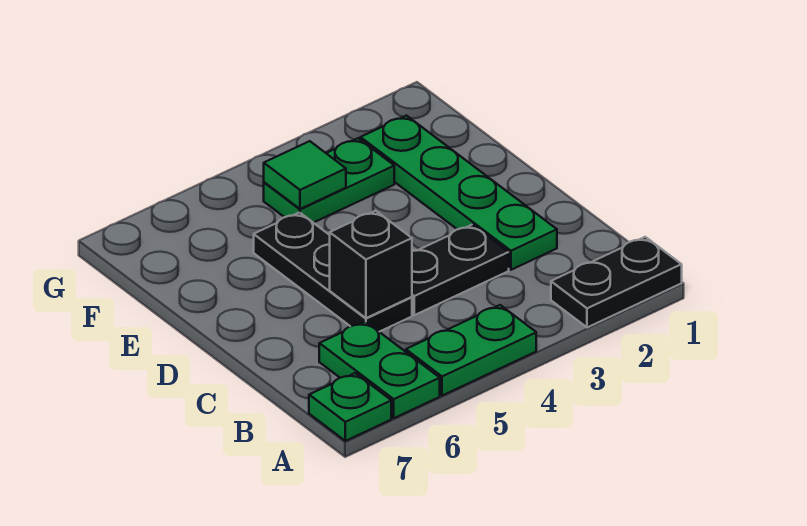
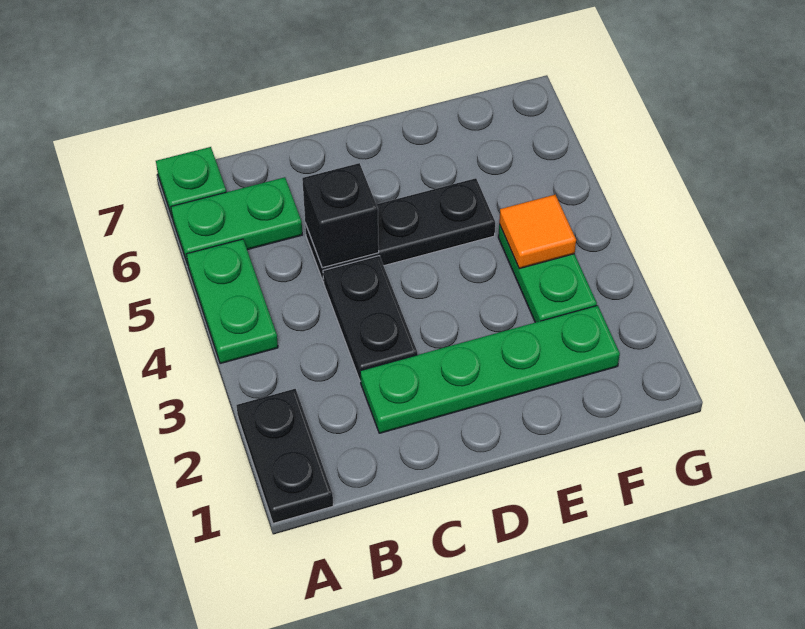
green tile F4 level 2 -> orange tile F4 level 2

